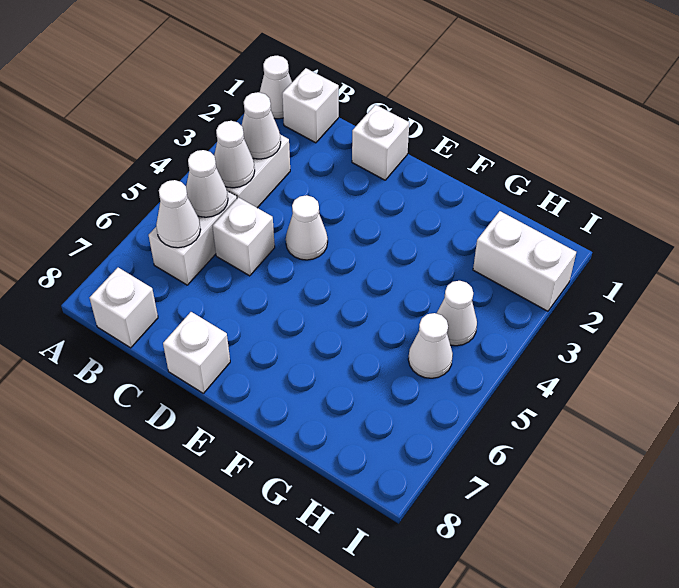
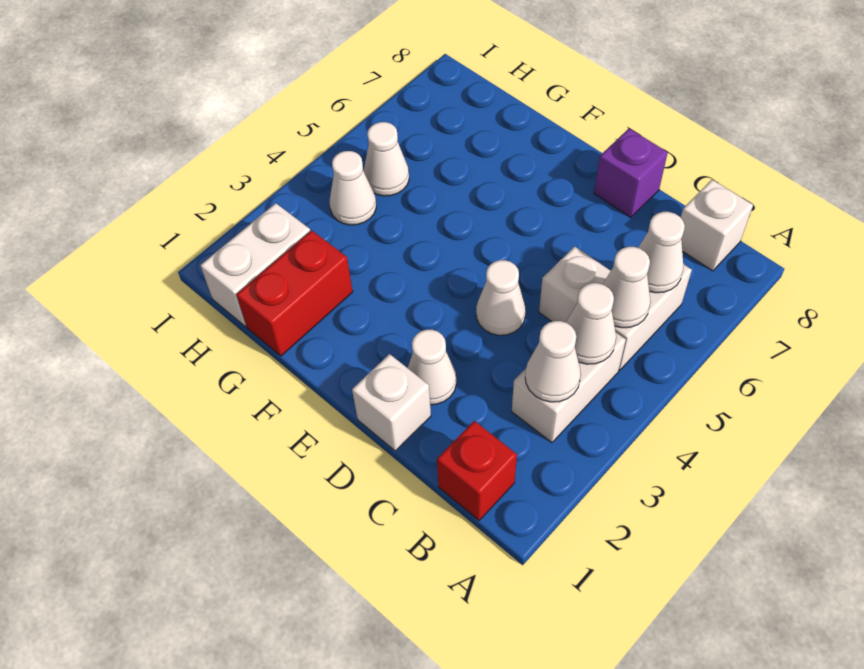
white cone A1 level 1 -> white cone D2 level 1
white brick B1 level 1 -> red brick B1 level 1
white brick D8 level 1 -> purple brick D8 level 1
none -> red brick G1:G2 level 1
white brick H2:I2 level 1 -> white brick H1:H2 level 1

